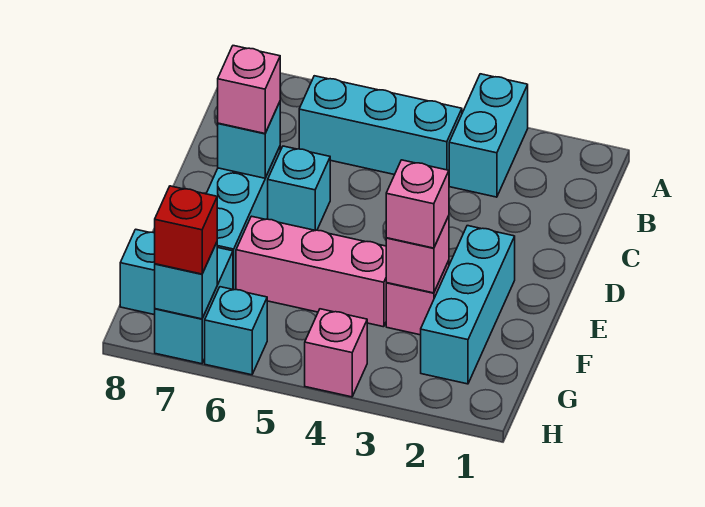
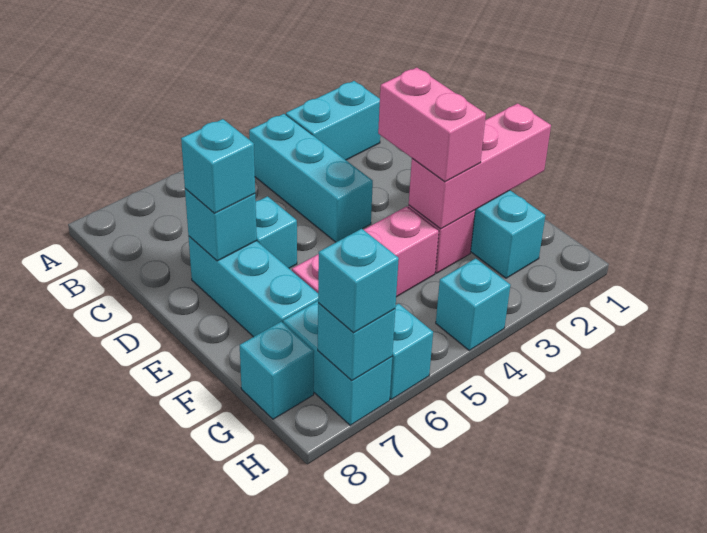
cyan brick A3:B3 level 1 -> cyan brick B2:B3 level 1
cyan brick B4:B6 level 1 -> cyan brick B4:D4 level 1
pink brick D7 level 3 -> cyan brick D7 level 3
pink brick F3 level 2 -> pink brick F1:F3 level 2
pink brick F3 level 3 -> pink brick E3:F3 level 3
pink brick H4 level 1 -> cyan brick H4 level 1
red brick H7 level 3 -> cyan brick H7 level 3

